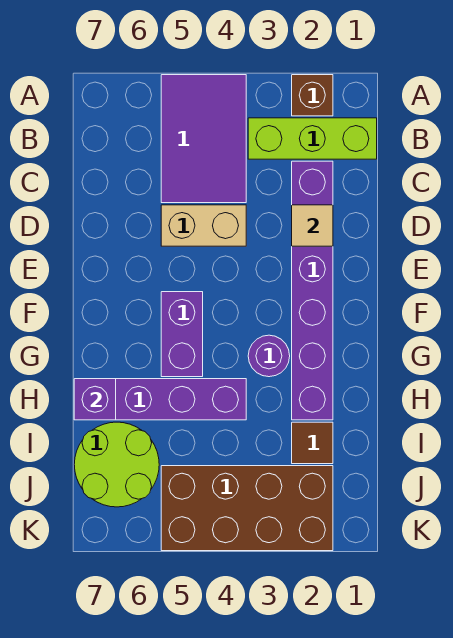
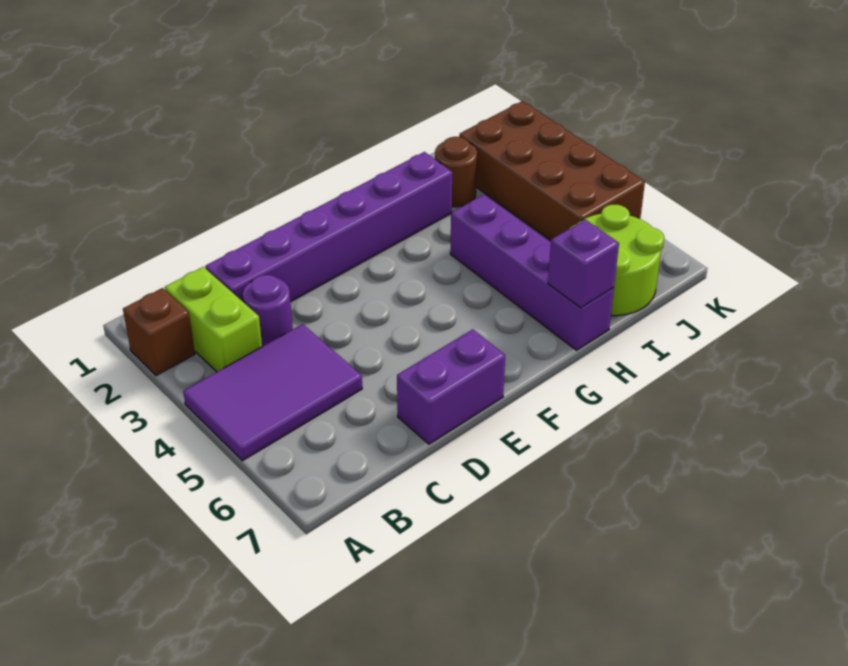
lime brick B1:B3 level 1 -> lime brick B2:B3 level 1
tan tile D2 level 2 -> none
tan brick D4:D5 level 1 -> none
purple brick F5:G5 level 1 -> purple brick D7:E7 level 1
purple round brick G3 level 1 -> purple round brick C3 level 1
brown tile I2 level 1 -> brown round brick I2 level 1

